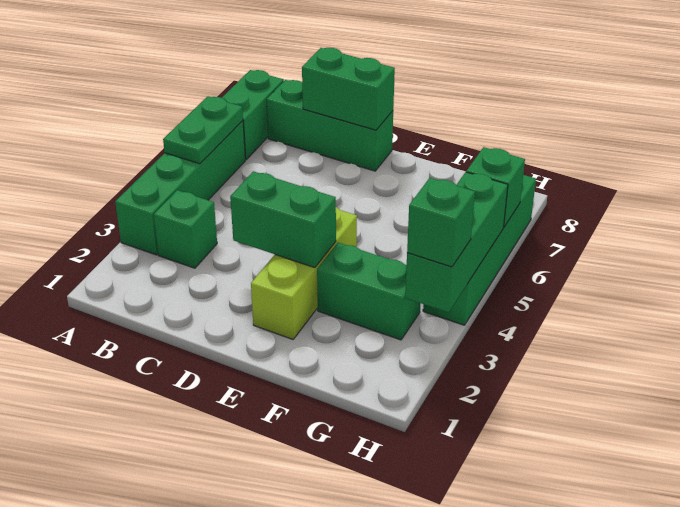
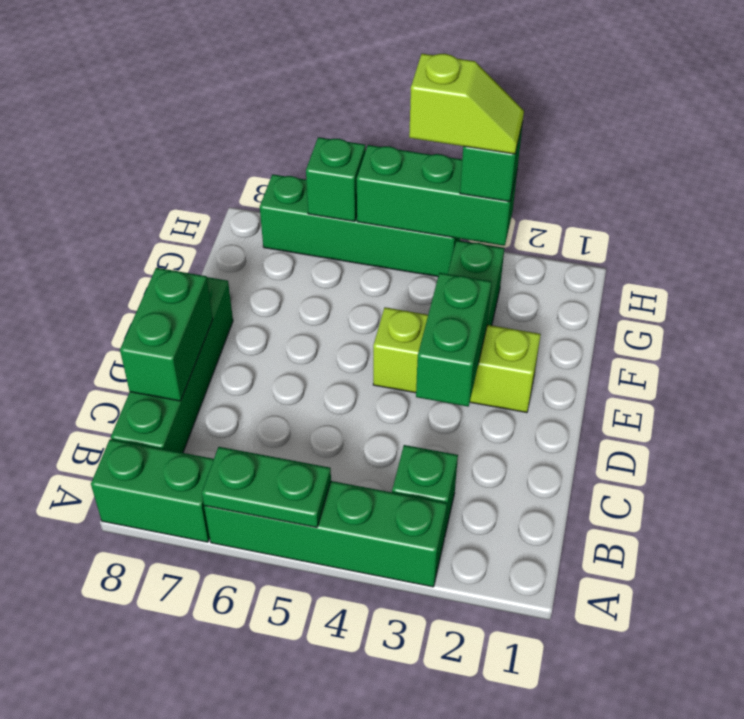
green brick B8:D8 level 1 -> green brick B8:E8 level 1
none -> lime slope H3:H4 level 4 top 4

